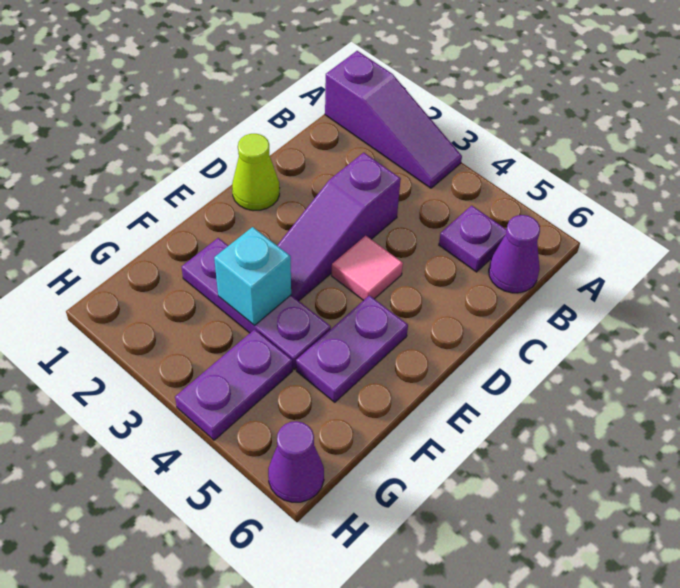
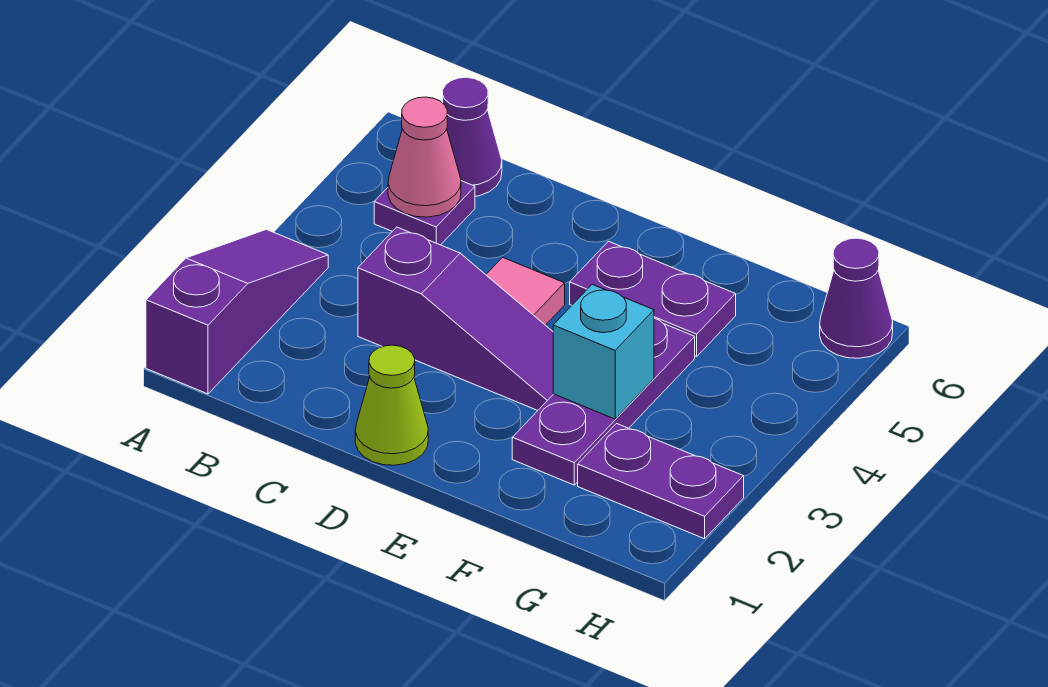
none -> pink cone B5 level 2
purple plate G4:H4 level 1 -> purple plate G2:H2 level 1

